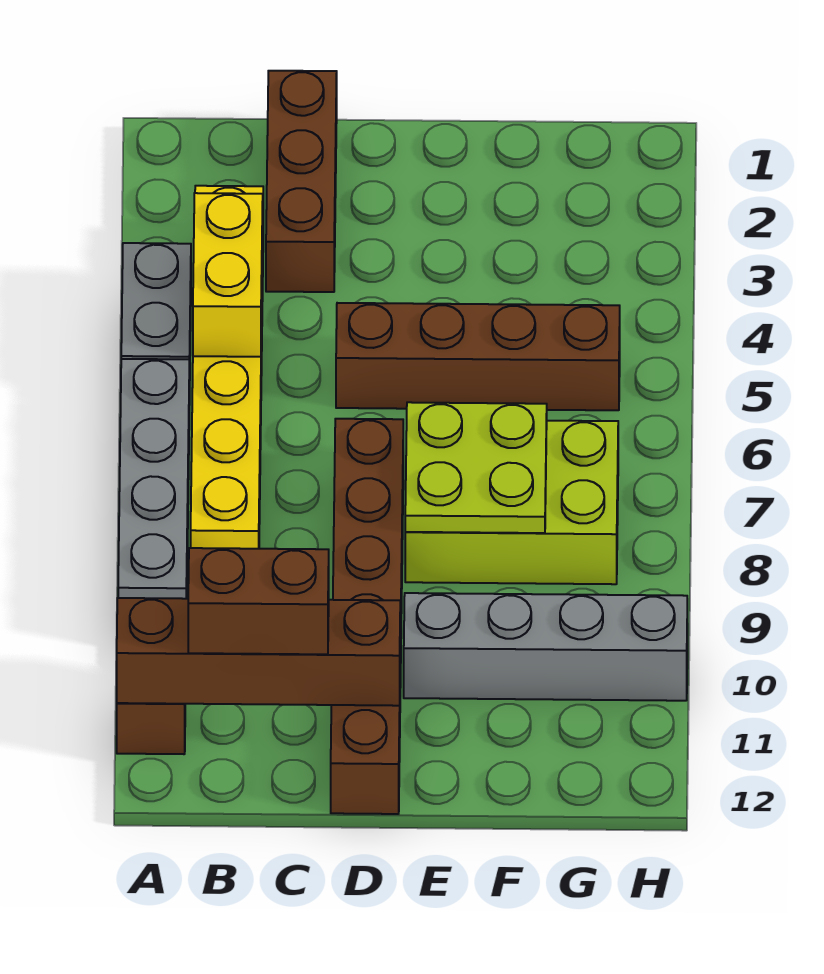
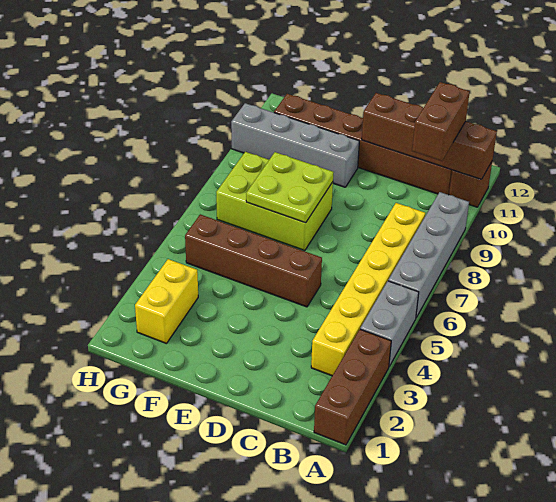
yellow brick B4:B5 level 2 -> yellow brick G2:G3 level 1
brown brick B11:C11 level 3 -> brown brick B10:B11 level 3
brown brick C1:C3 level 1 -> brown brick A1:A3 level 1
brown brick D7:D12 level 1 -> brown brick B11:G11 level 1

